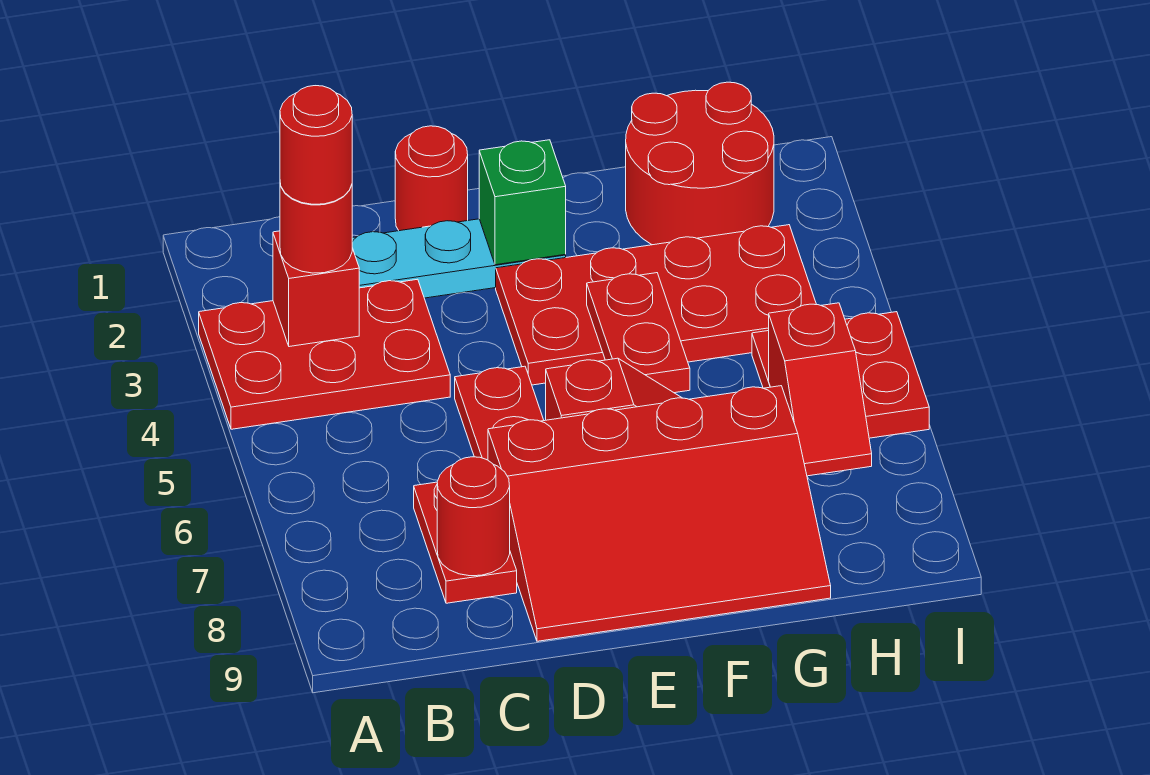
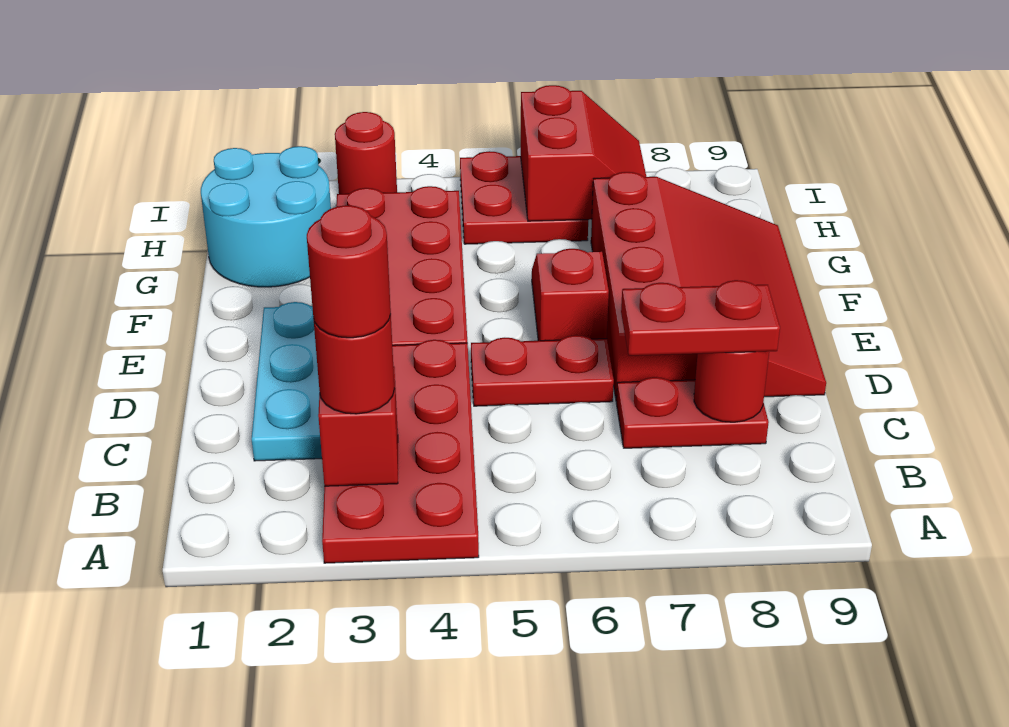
red plate A3:C4 level 1 -> red plate A3:D4 level 1
red round brick D1 level 1 -> red round brick I3 level 1
green brick E2 level 2 -> none
red plate F4:F5 level 2 -> red plate C7:C8 level 3
red round brick G1:H2 level 1 -> cyan round brick G1:H2 level 1
red slope H6:H7 level 2 top 6 -> red slope H6:I7 level 2 top 6

